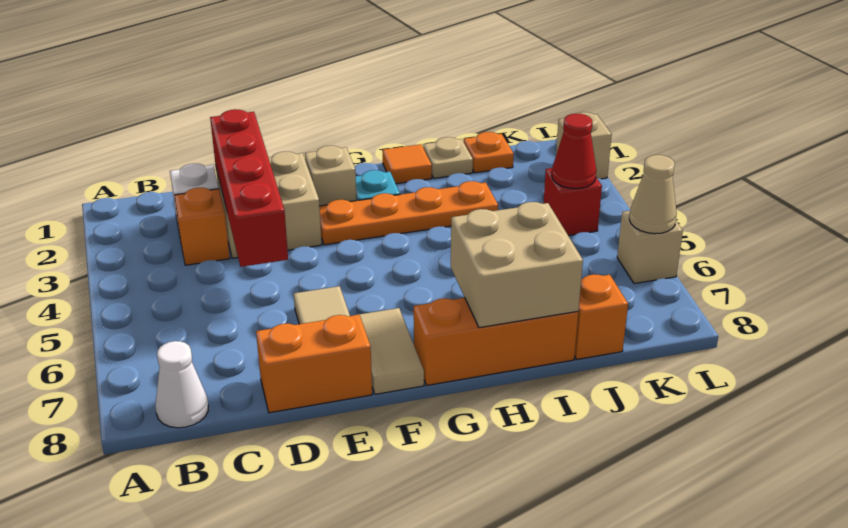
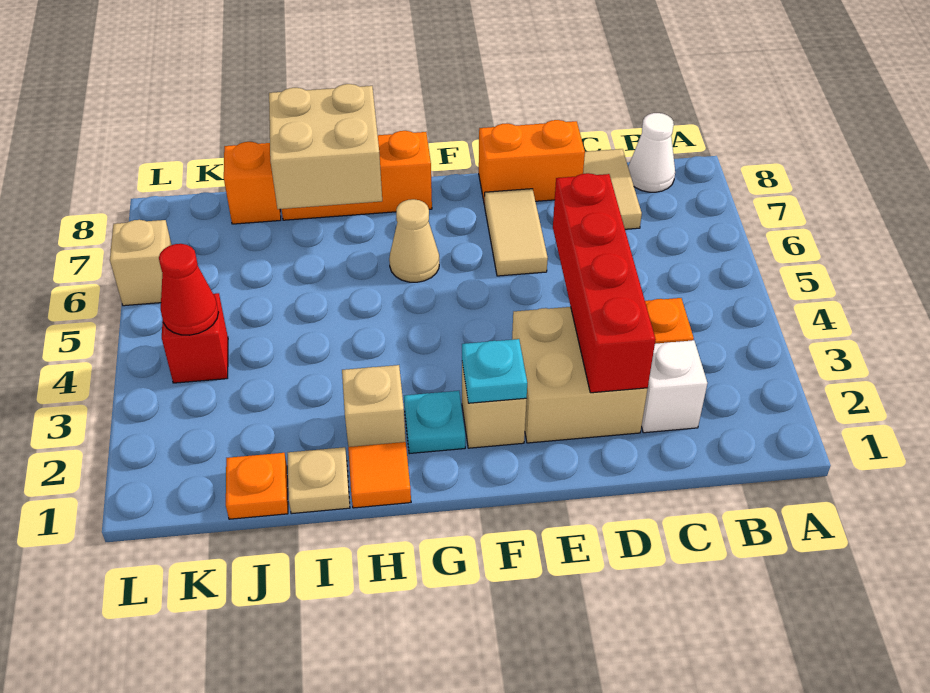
none -> cyan plate F2 level 2
orange plate F3:I3 level 1 -> none
tan tile F7:F8 level 1 -> tan tile C7:C8 level 1
tan brick L2 level 1 -> tan brick H2 level 1
tan cone L6 level 2 -> tan cone G6 level 1

